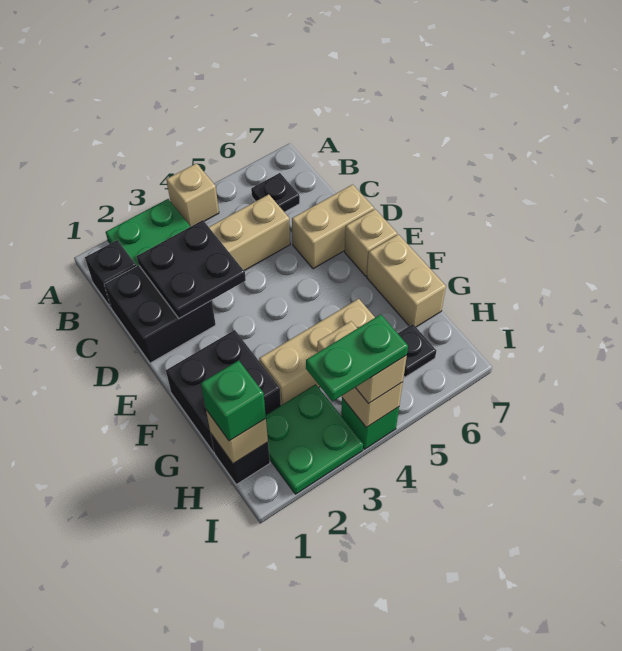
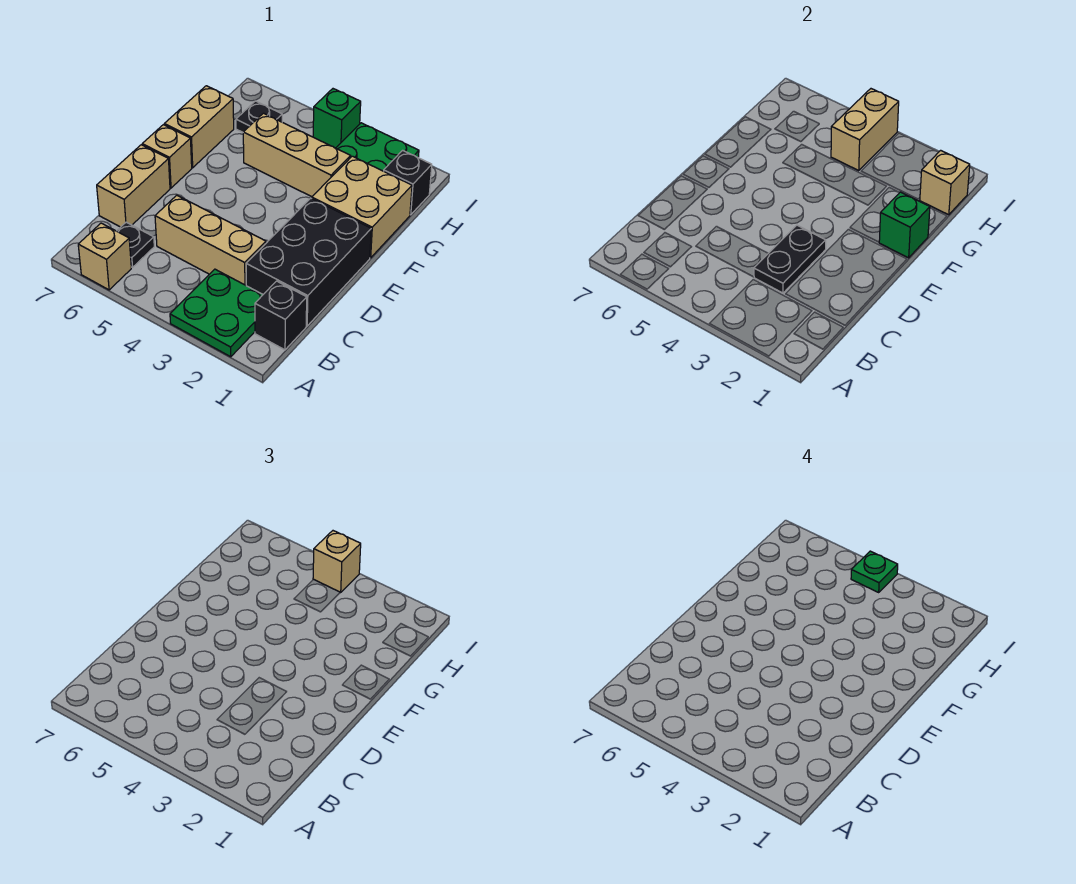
tan brick A4 level 1 -> tan brick A6 level 1
black brick C1:D2 level 1 -> black brick C1:E2 level 1
black plate C2:D3 level 2 -> black plate C3:D3 level 2
tan brick D6:D7 level 1 -> tan brick C7:D7 level 1
black brick F1:G2 level 1 -> tan brick F1:G2 level 1
green brick H1 level 3 -> green brick F1 level 2
green plate I3:I4 level 4 -> green plate I4 level 4

